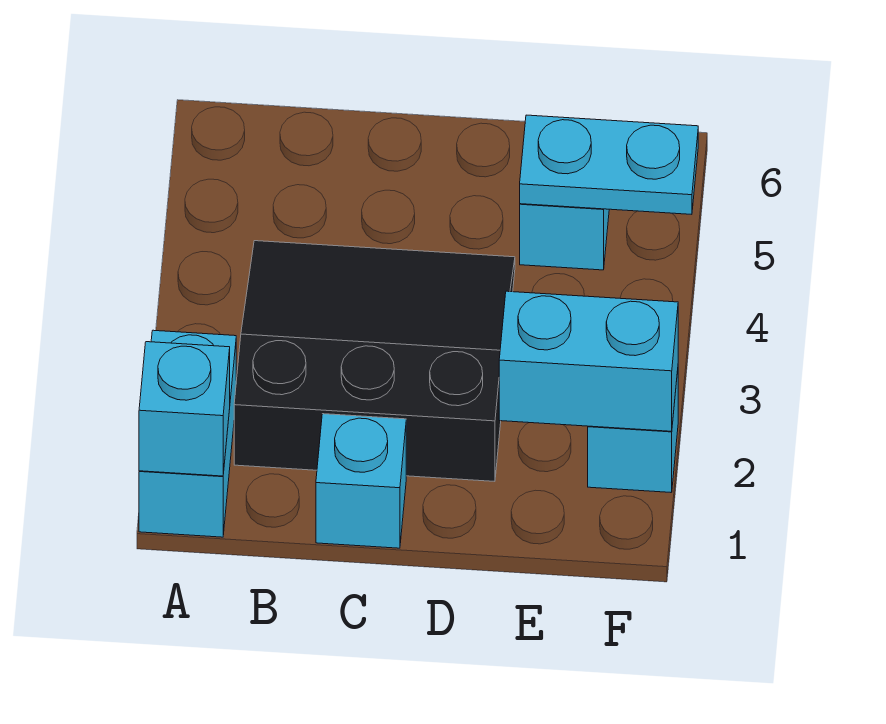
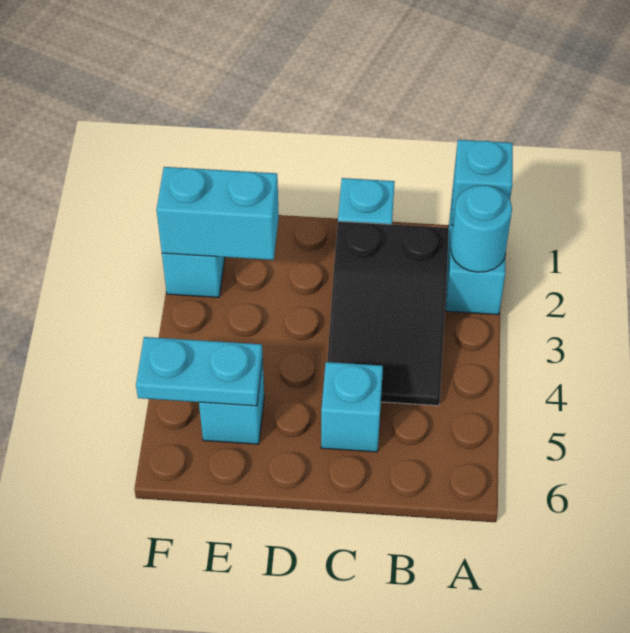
none -> cyan round brick A2 level 2
black slope B2:D4 level 1 top 2 -> black slope B2:C4 level 1 top 2
none -> cyan brick C5 level 1

